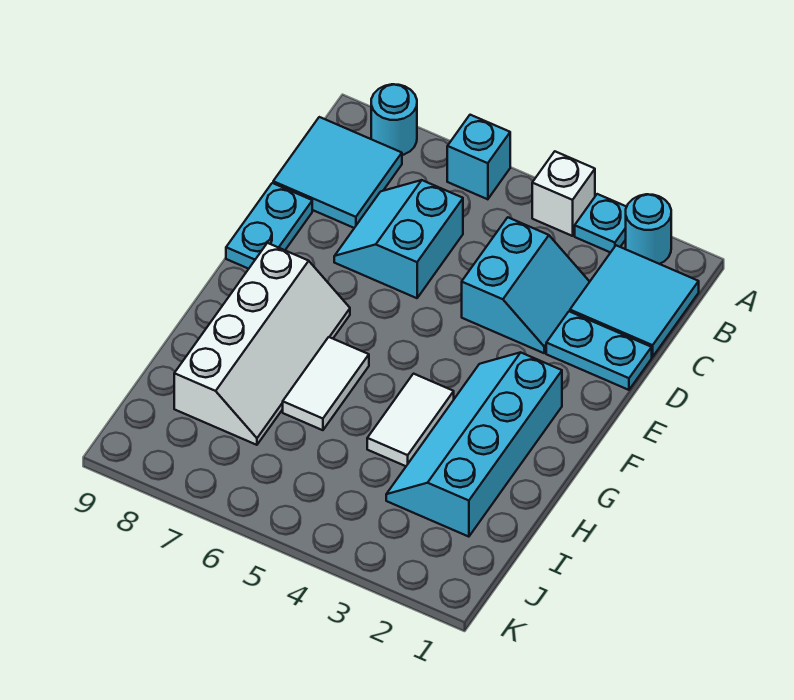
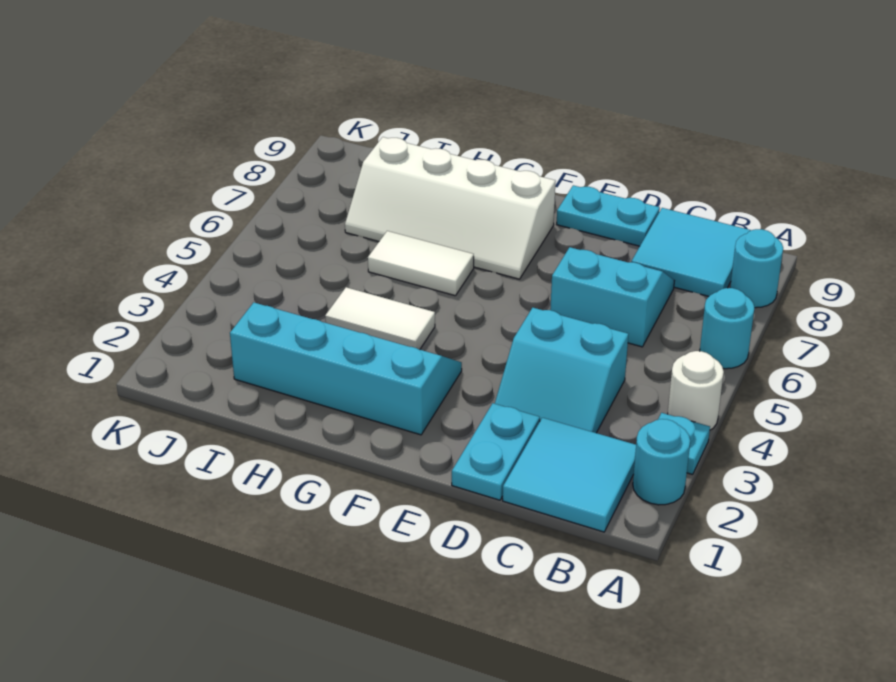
white brick A4 level 1 -> white round brick A4 level 1
cyan brick A6 level 1 -> cyan round brick A6 level 1

